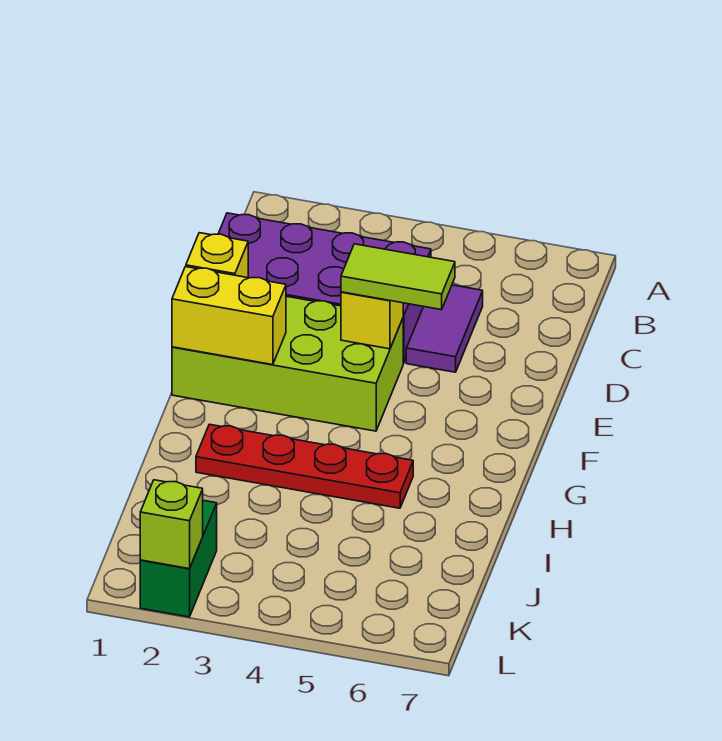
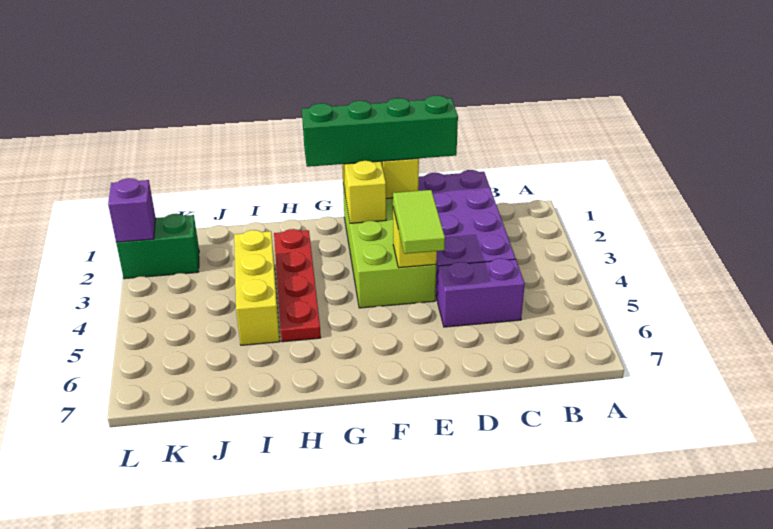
purple tile C5:D5 level 1 -> purple brick C5:D5 level 1
none -> green brick D1:G1 level 3
none -> yellow brick I3:I5 level 1
lime brick L2 level 2 -> purple brick L2 level 2

